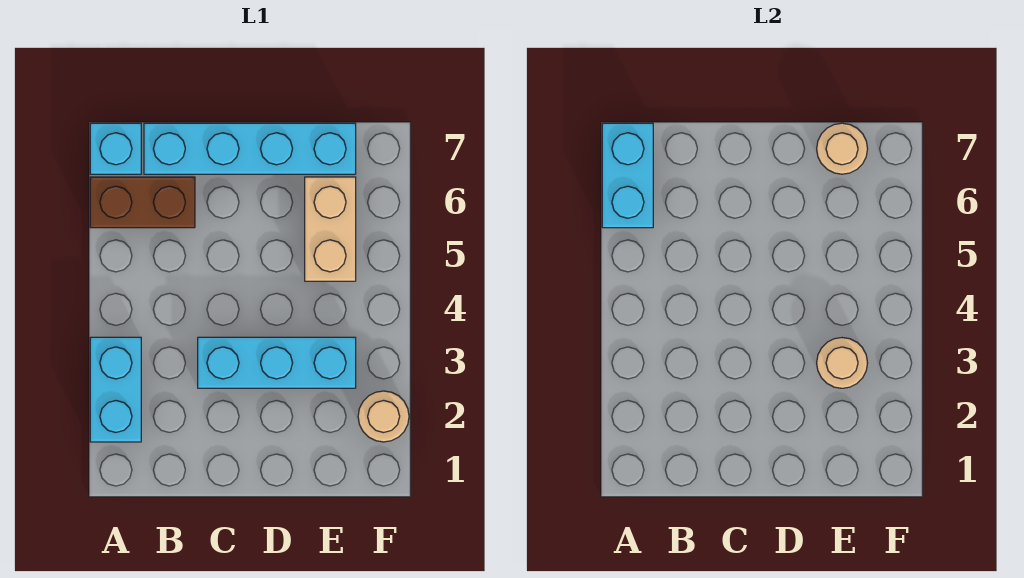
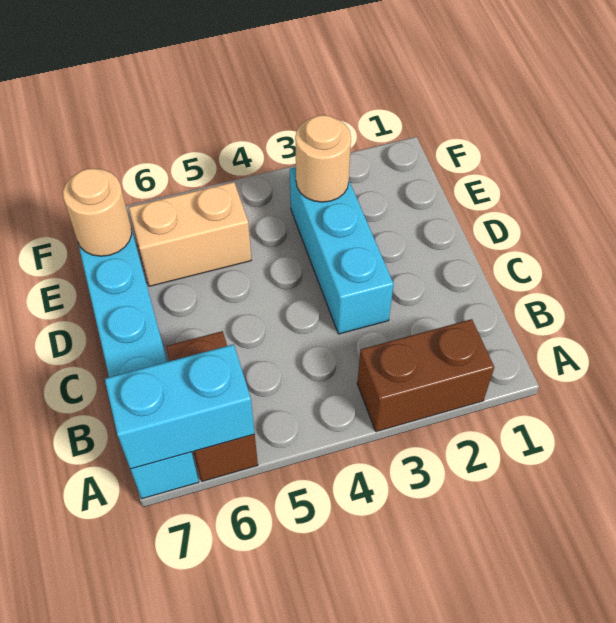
cyan brick A2:A3 level 1 -> brown brick A2:A3 level 1
tan round brick F2 level 1 -> none

